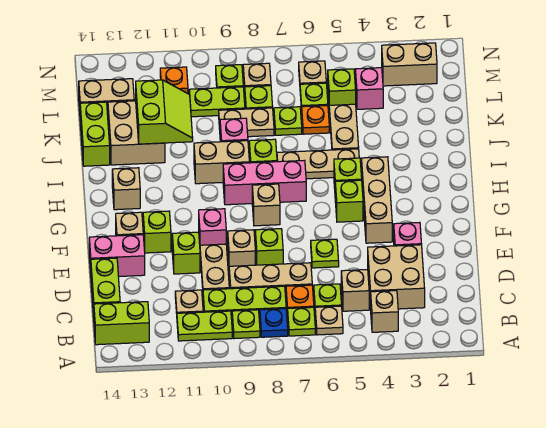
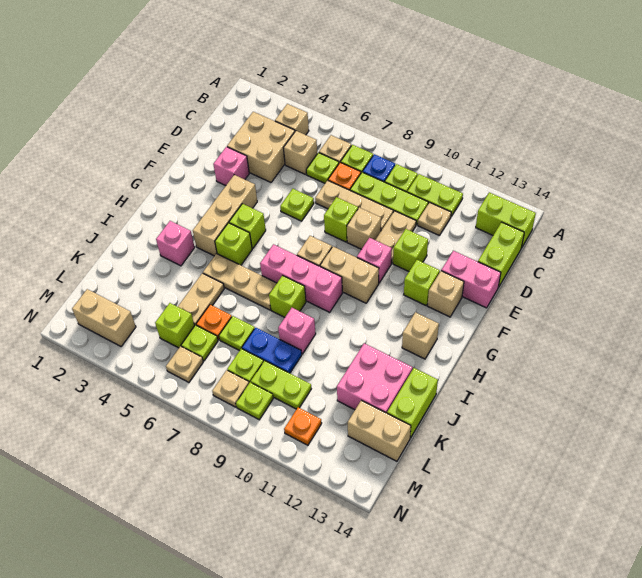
tan brick I9:I10 level 1 -> tan brick G9:G10 level 1
lime slope J11:K12 level 2 top 12 -> none
tan brick J12:K13 level 1 -> pink brick J12:K13 level 1
tan plate K8:K9 level 1 -> blue plate K8:K9 level 1
pink brick L4 level 1 -> pink brick I3 level 1

